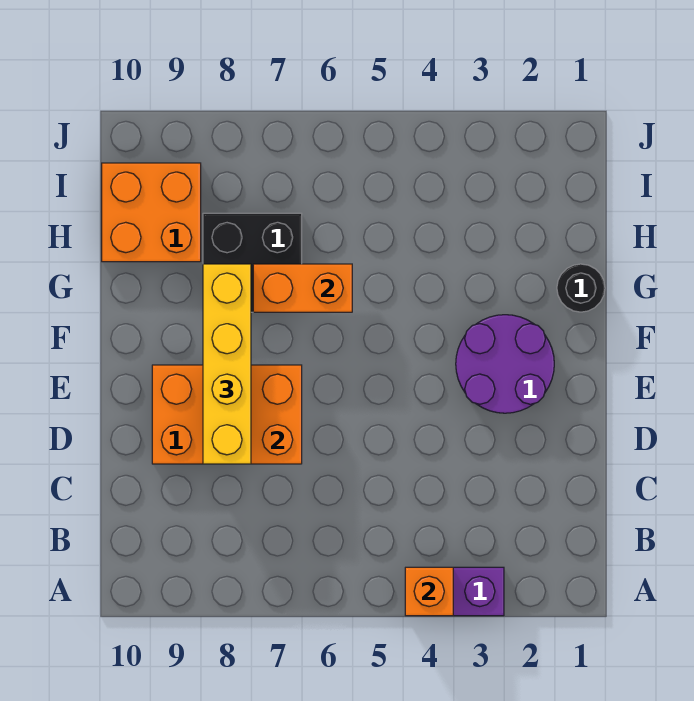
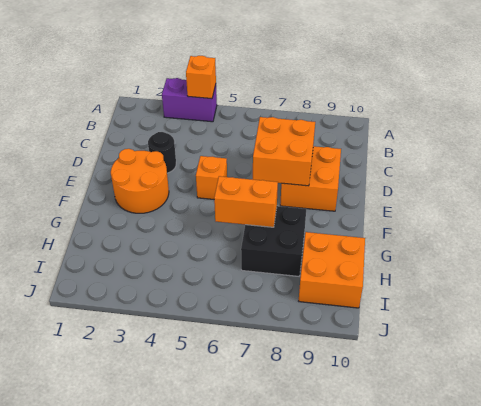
yellow brick D8:G8 level 3 -> none
purple round brick E2:F3 level 1 -> orange round brick E2:F3 level 1
none -> orange brick E5 level 1
black round brick G1 level 1 -> black round brick D3 level 1

